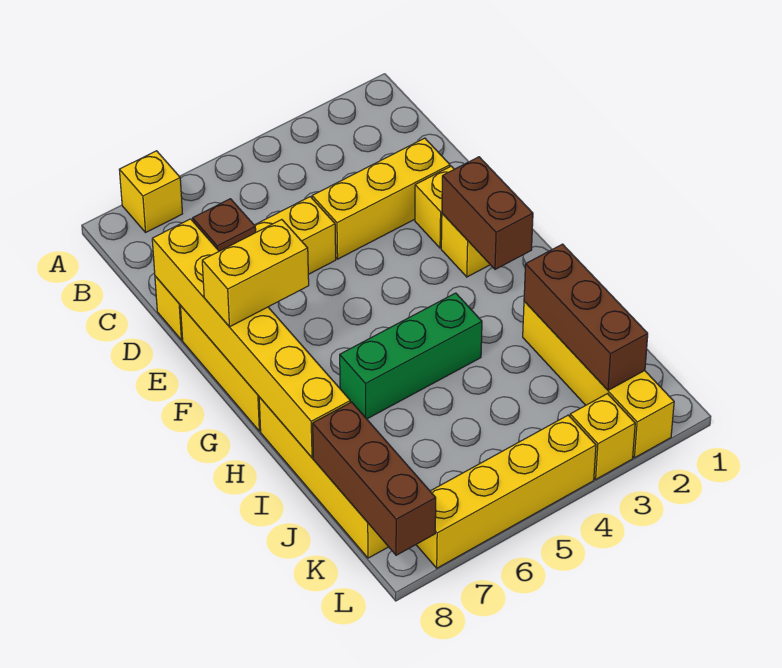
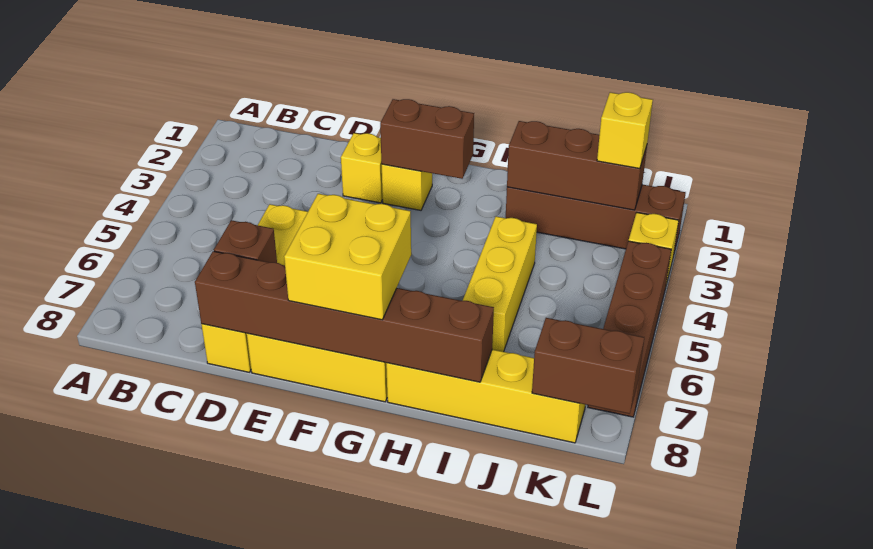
yellow brick A7 level 1 -> yellow brick K2 level 3
yellow brick D2:D4 level 1 -> yellow brick I4:I6 level 1
yellow brick D8:I8 level 2 -> brown brick D8:I8 level 2
yellow brick F7:F8 level 3 -> yellow brick F7:G8 level 3
green brick H4:H6 level 1 -> none
yellow brick I2:L2 level 1 -> brown brick I2:L2 level 1
brown brick J8:L8 level 2 -> brown brick K8:L8 level 2
yellow brick L4:L7 level 1 -> brown brick L4:L7 level 1

